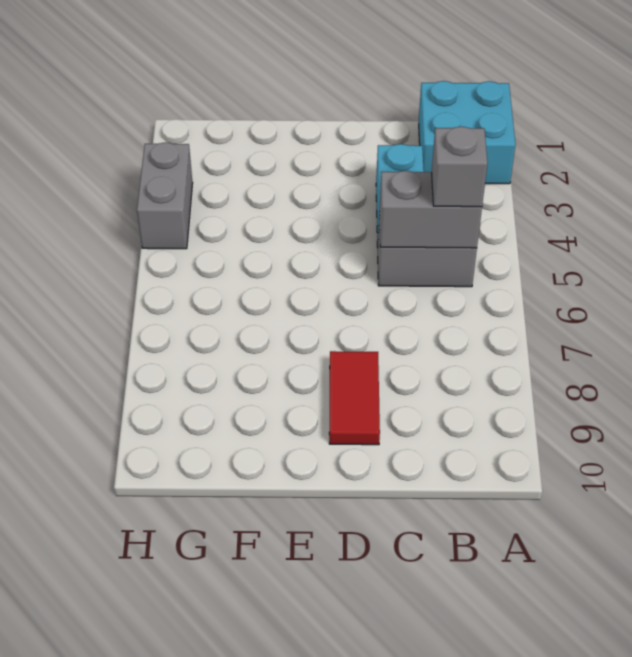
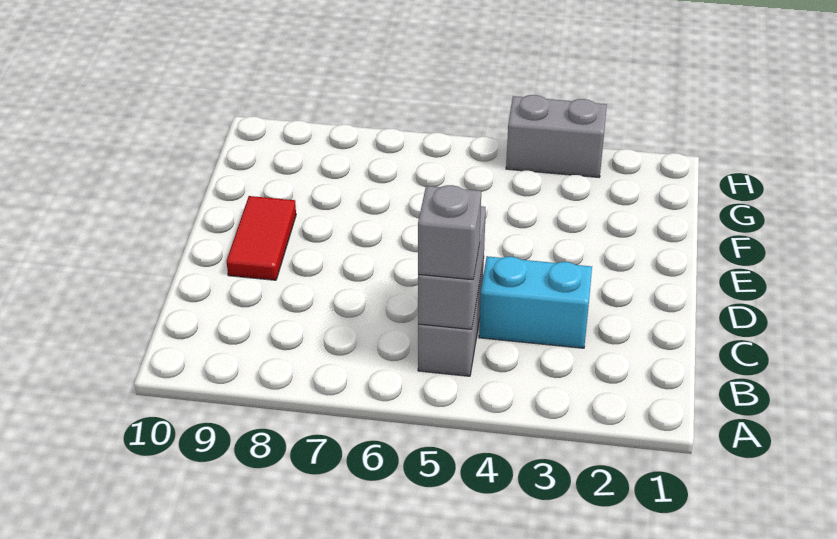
cyan brick A1:B2 level 1 -> none
red tile D8:D9 level 1 -> red tile D9:E9 level 1

